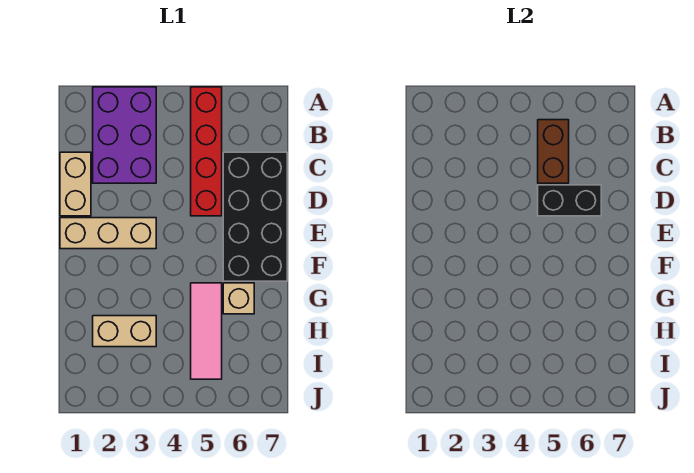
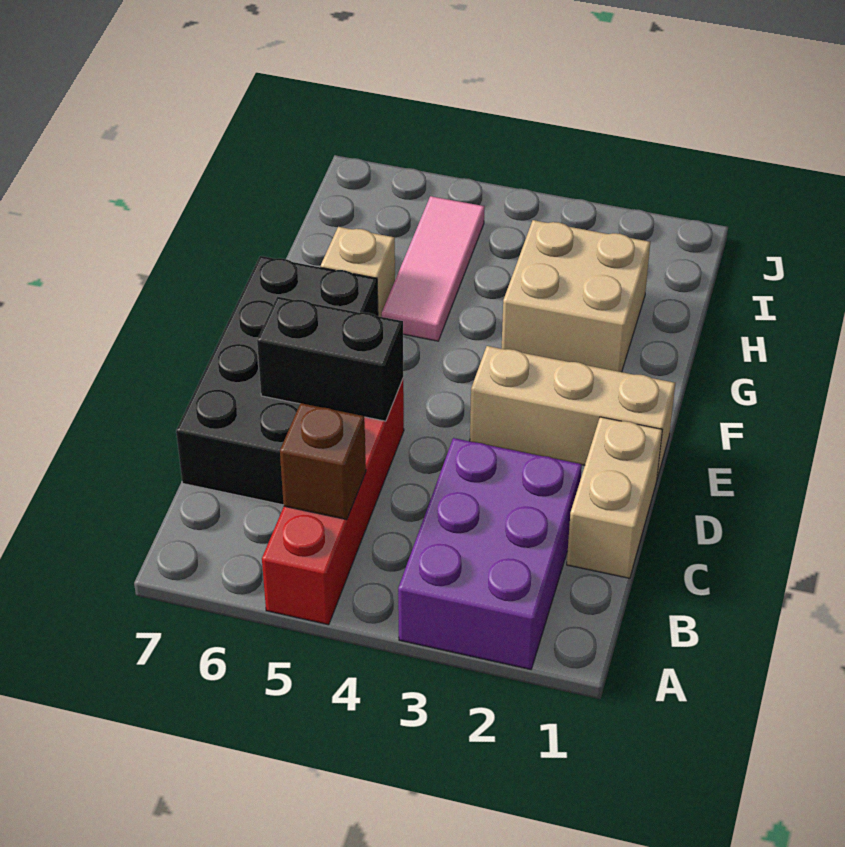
brown brick B5:C5 level 2 -> brown brick B5 level 2
tan brick H2:H3 level 1 -> tan brick G2:H3 level 1

